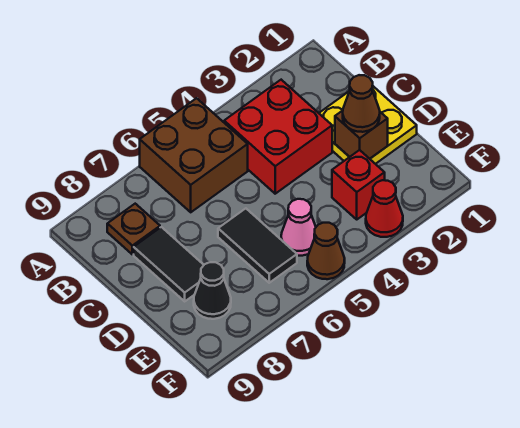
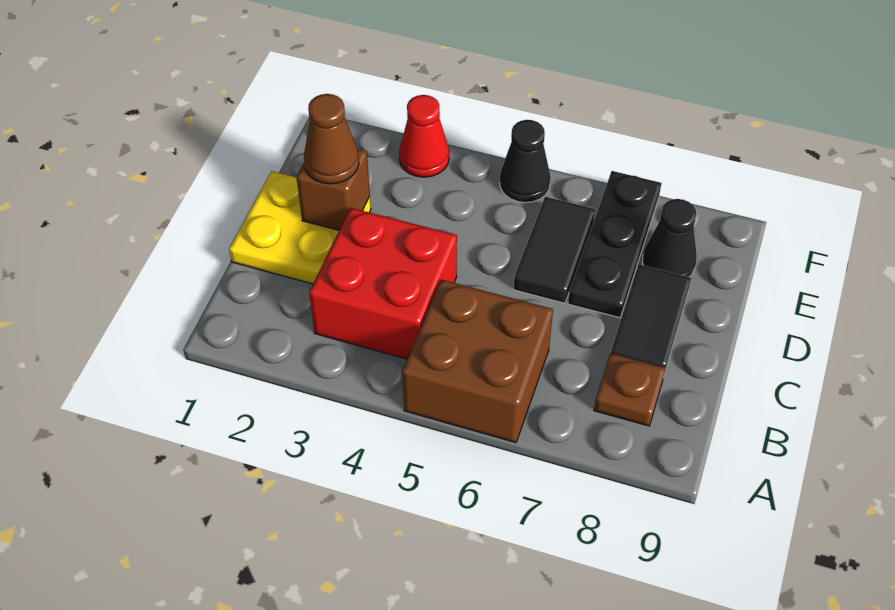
none -> black plate D7:F7 level 1
red brick E3 level 1 -> none
pink cone E5 level 1 -> none
brown cone F5 level 1 -> black cone F5 level 1

